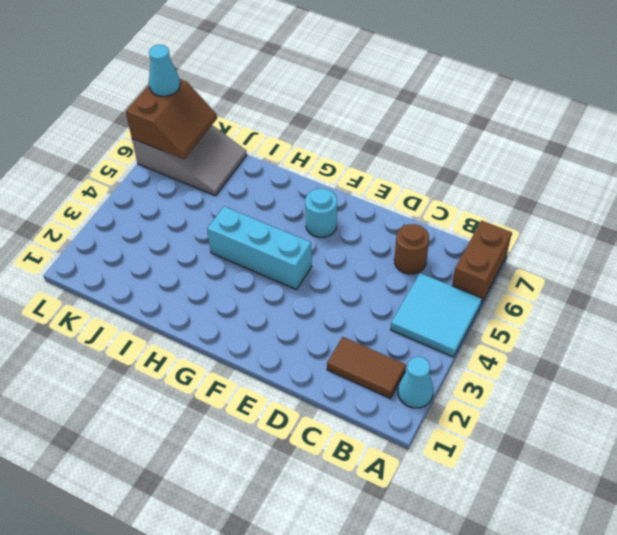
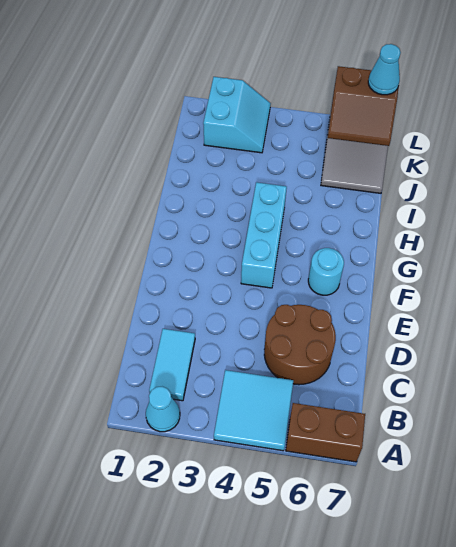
brown tile B2:C2 level 1 -> cyan tile B2:C2 level 1
brown round brick C6 level 1 -> brown round brick C5:D6 level 1
none -> cyan slope K2:L3 level 1 top 2

